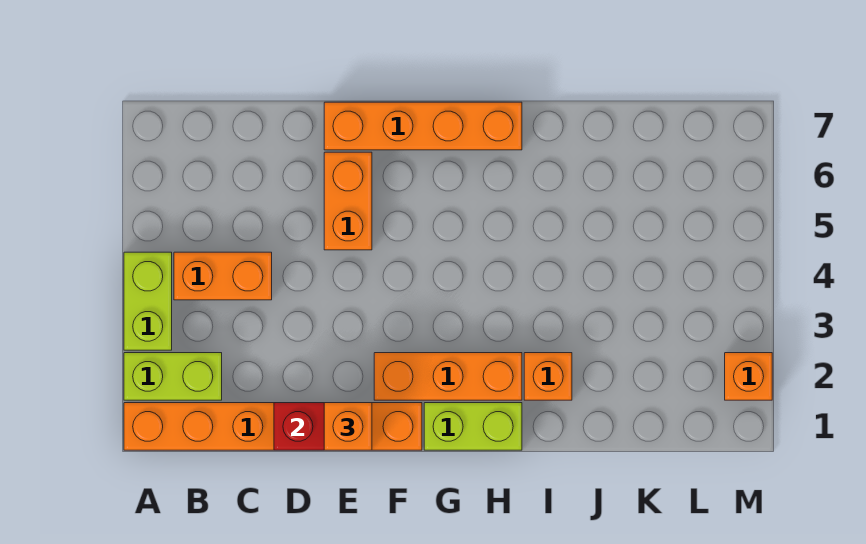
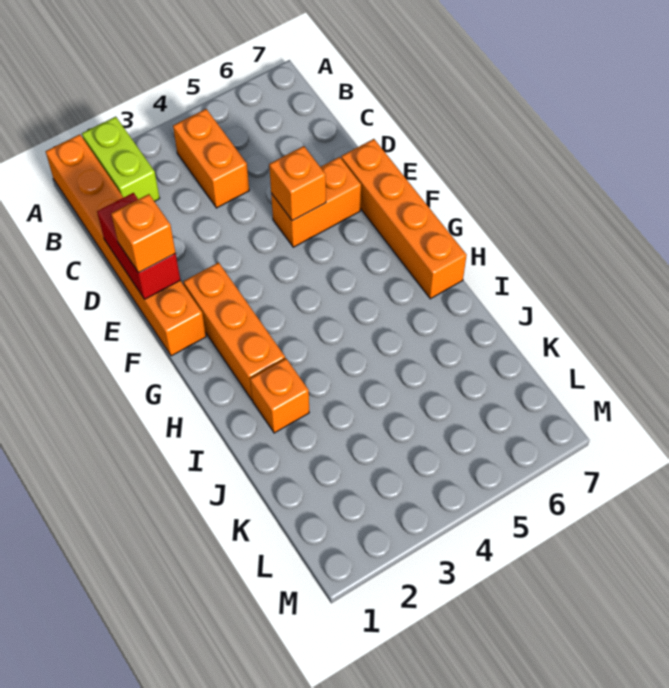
lime brick A3:A4 level 1 -> none
lime brick G1:H1 level 1 -> none
orange brick M2 level 1 -> orange brick E5 level 2

